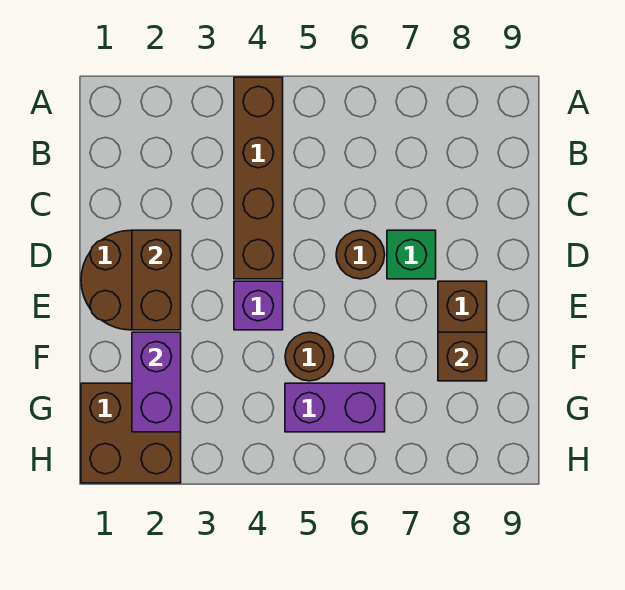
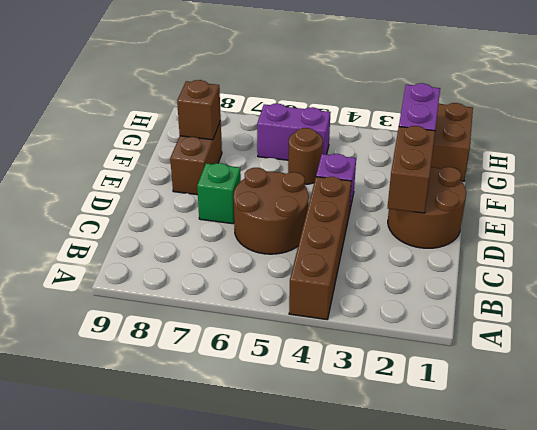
brown round brick D6 level 1 -> brown round brick C5:D6 level 1

